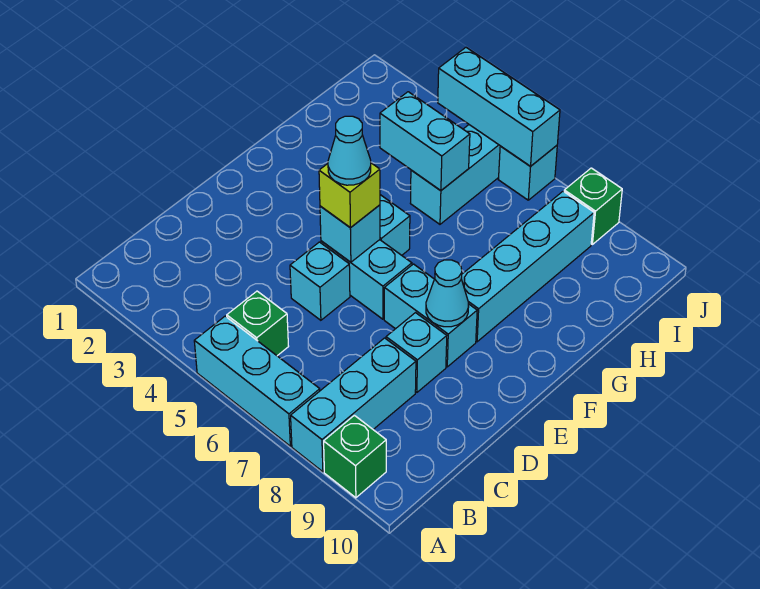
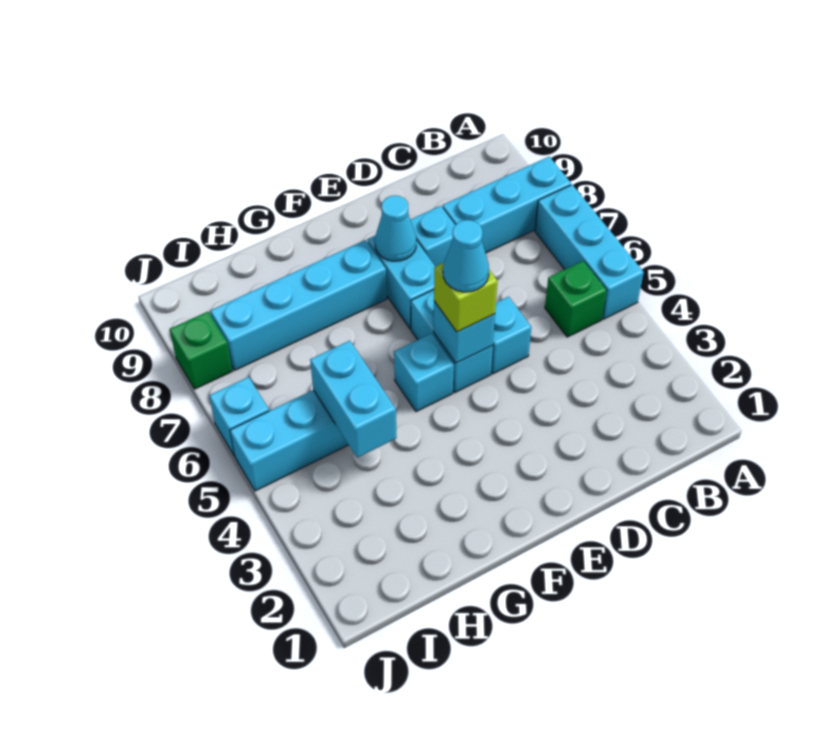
green brick A9 level 1 -> none
cyan brick J4:J6 level 2 -> none

